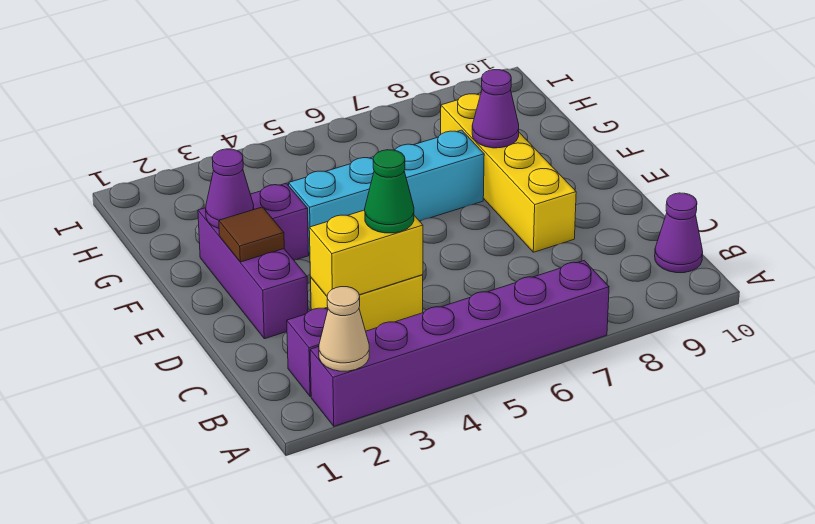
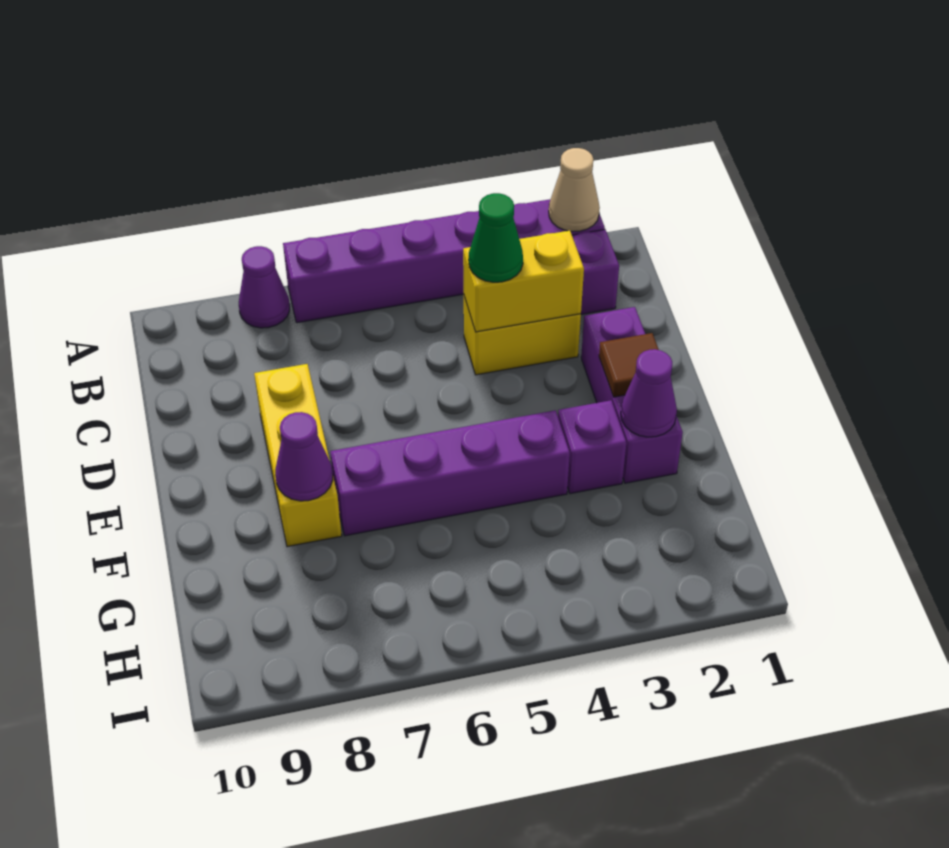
purple cone B10 level 1 -> purple cone A8 level 1
yellow brick D8:G8 level 1 -> yellow brick D8:F8 level 1
cyan brick F4:F7 level 1 -> purple brick F4:F7 level 1

